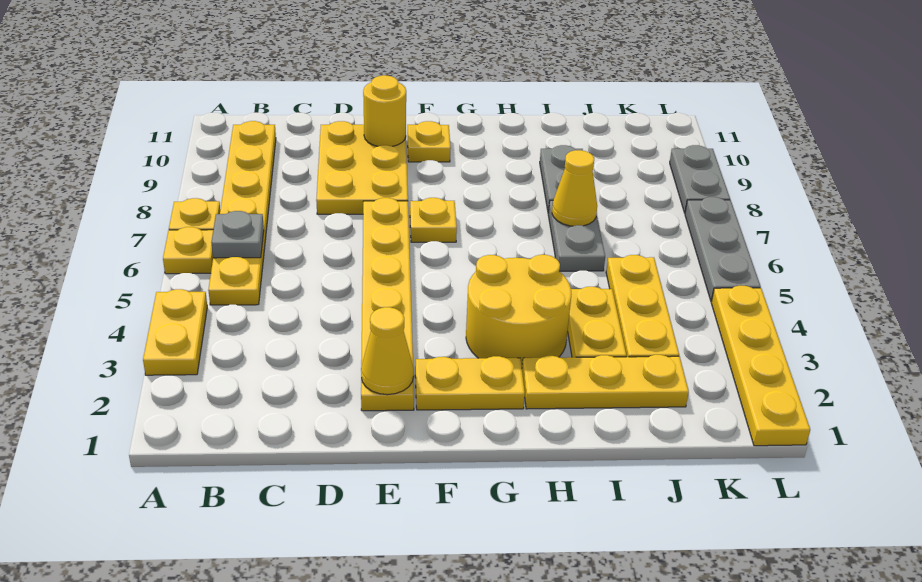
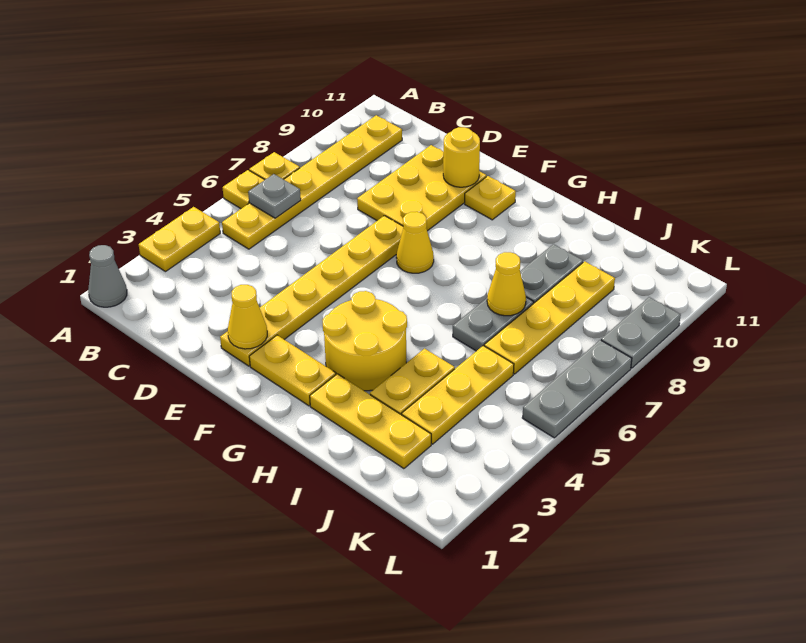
none -> grey cone A1 level 1
yellow plate F7 level 1 -> yellow cone F7 level 1
yellow plate L1:L4 level 1 -> yellow plate J6:J9 level 1

